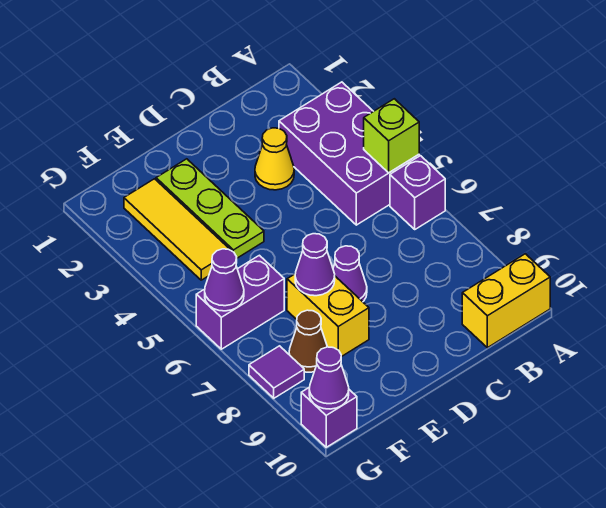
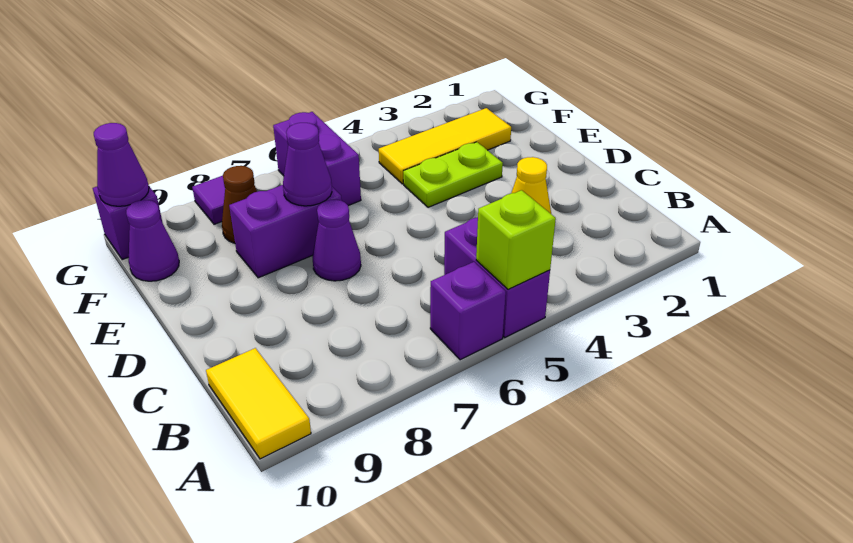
purple brick A3:B5 level 1 -> purple brick A5:B5 level 1
yellow brick A10:B10 level 1 -> yellow tile A10:B10 level 1
lime plate E2:E4 level 1 -> lime plate E3:E4 level 1
yellow brick E7:E8 level 1 -> purple brick E7:E8 level 1
purple cone G6 level 2 -> purple cone F10 level 1

